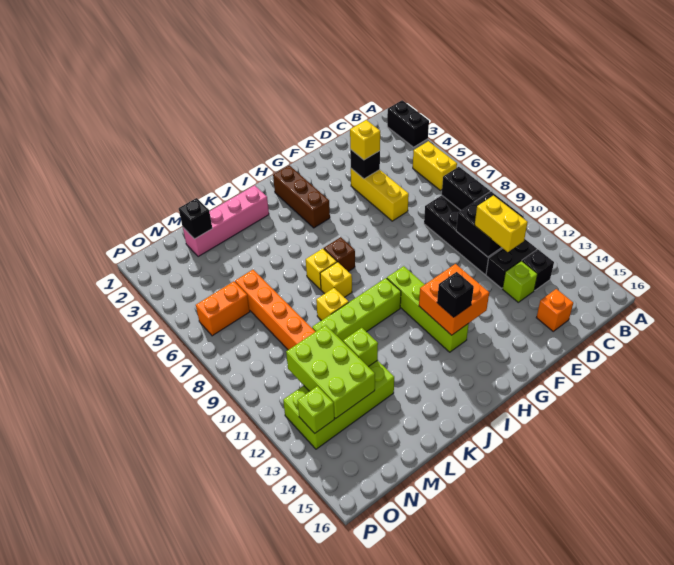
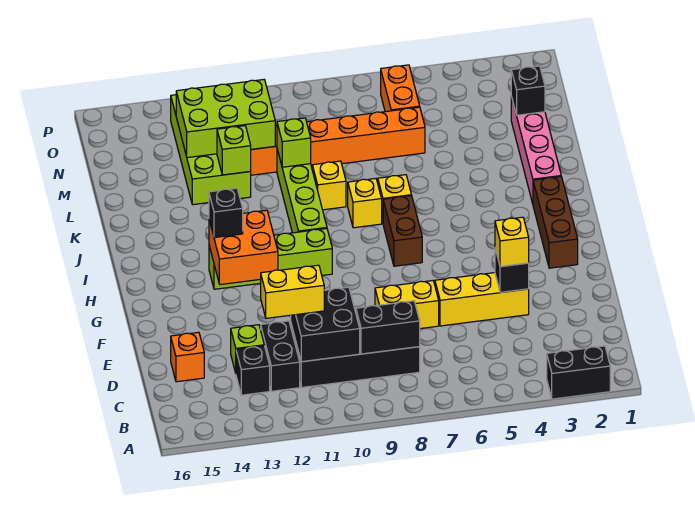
yellow brick B5:B6 level 1 -> yellow brick E7:E8 level 1
brown brick H2:H4 level 1 -> brown brick G2:I2 level 1
brown brick I7 level 1 -> brown brick H7:I7 level 1
lime brick O13 level 2 -> lime brick L10 level 2

